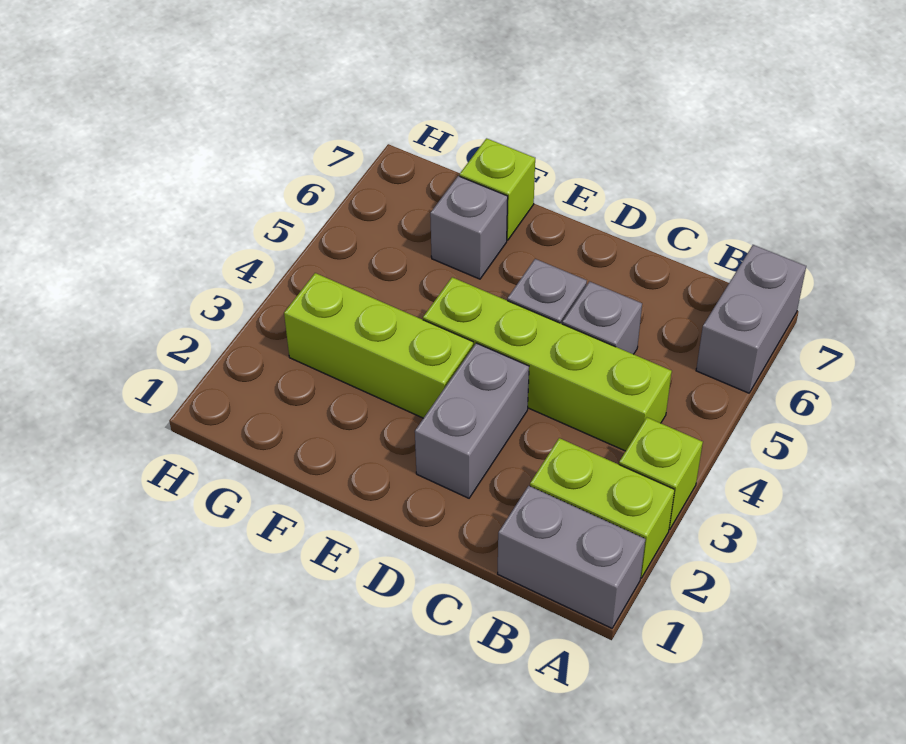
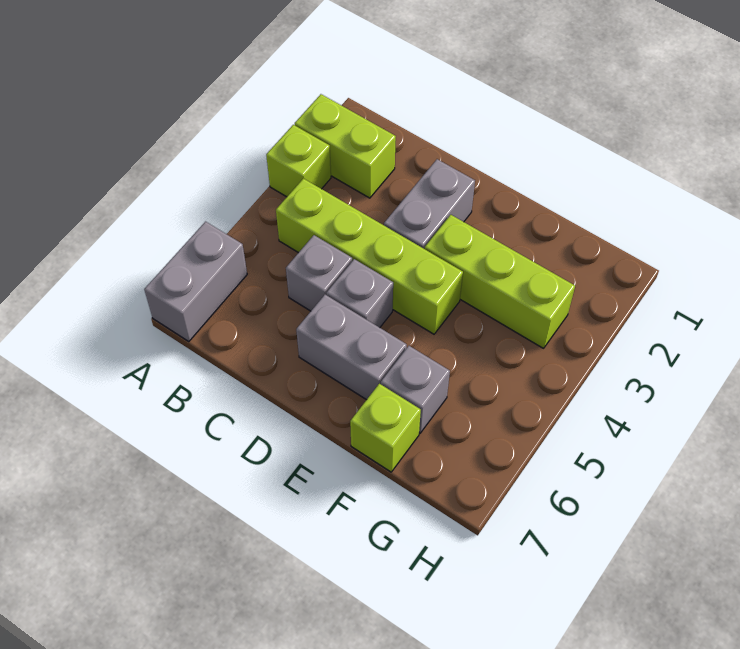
grey brick A1:B1 level 1 -> grey brick D6:E6 level 1

